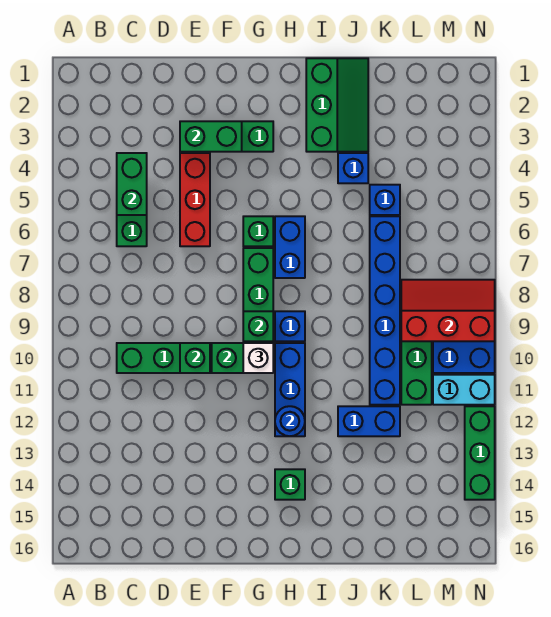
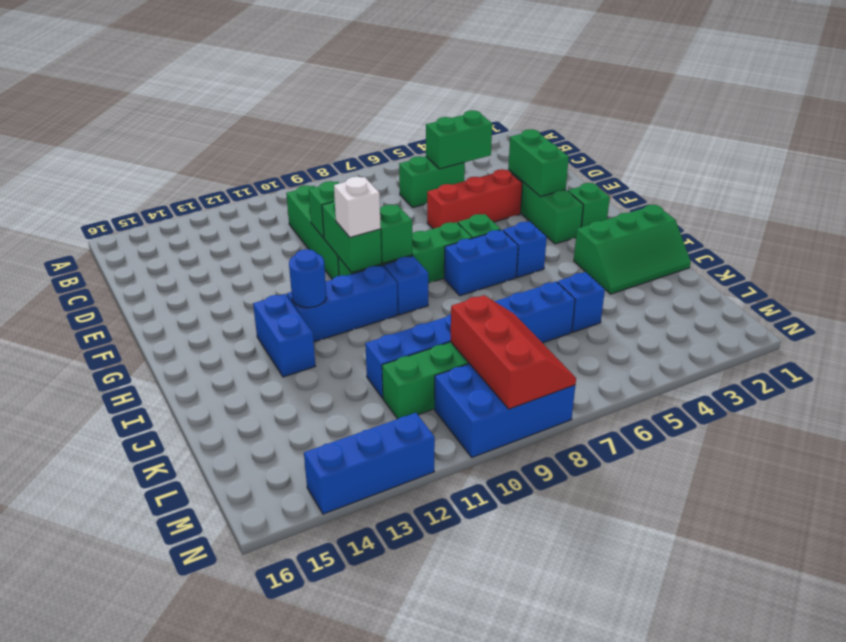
green brick H14 level 1 -> green brick G2 level 1
blue brick J4 level 1 -> blue brick H5 level 1
blue brick J12:K12 level 1 -> blue brick H13:I13 level 1
cyan brick M11:N11 level 1 -> none
green brick N12:N14 level 1 -> blue brick N12:N14 level 1

